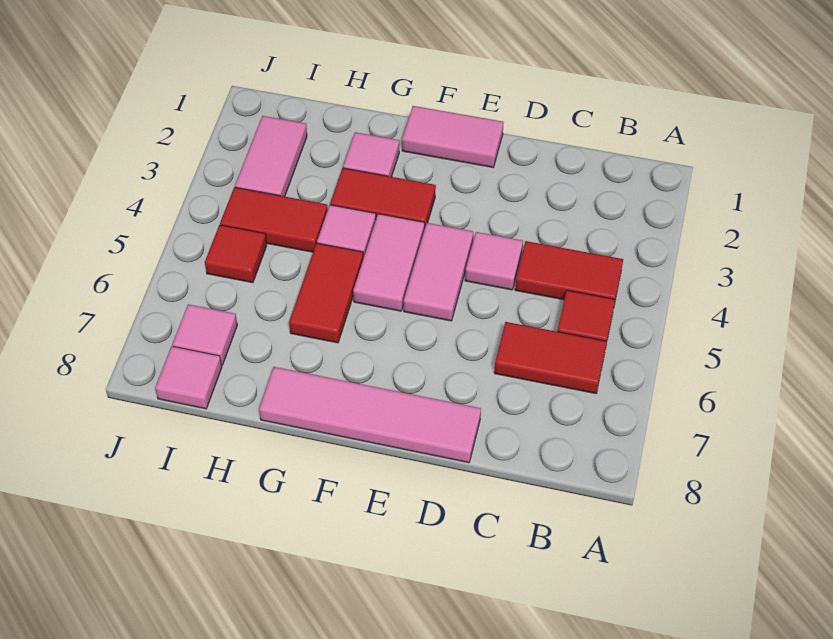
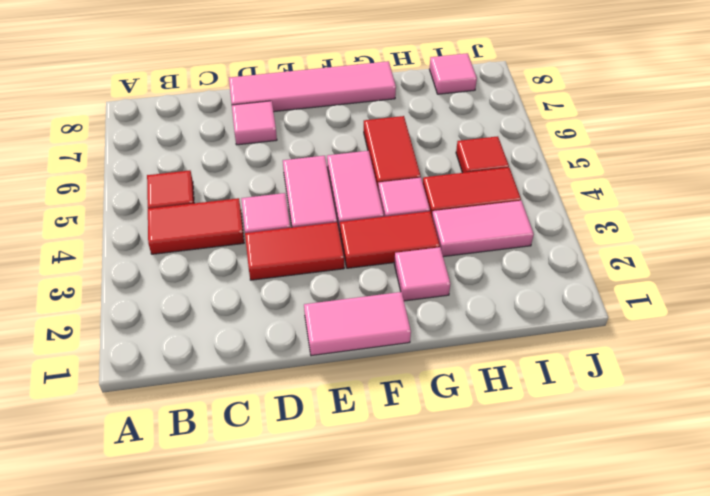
red tile B6:C6 level 1 -> red tile D3:E3 level 1
pink tile I2:I3 level 1 -> pink tile H3:I3 level 1
pink tile I7 level 1 -> pink tile D7 level 1

